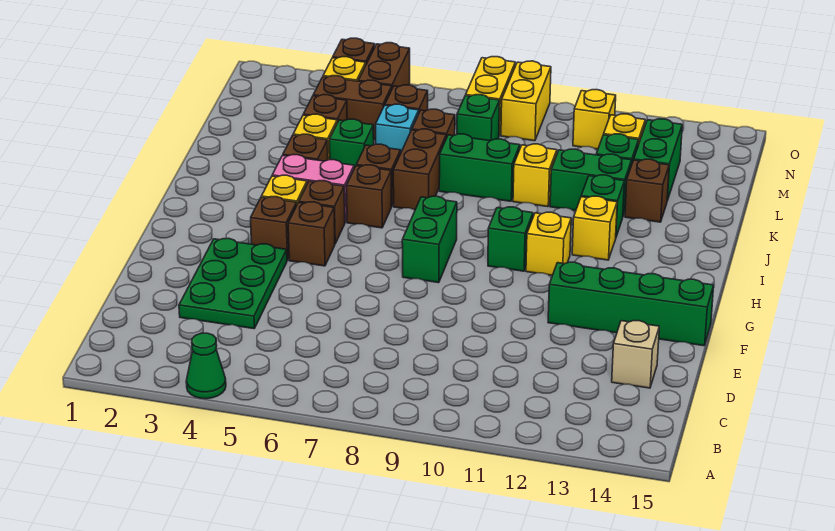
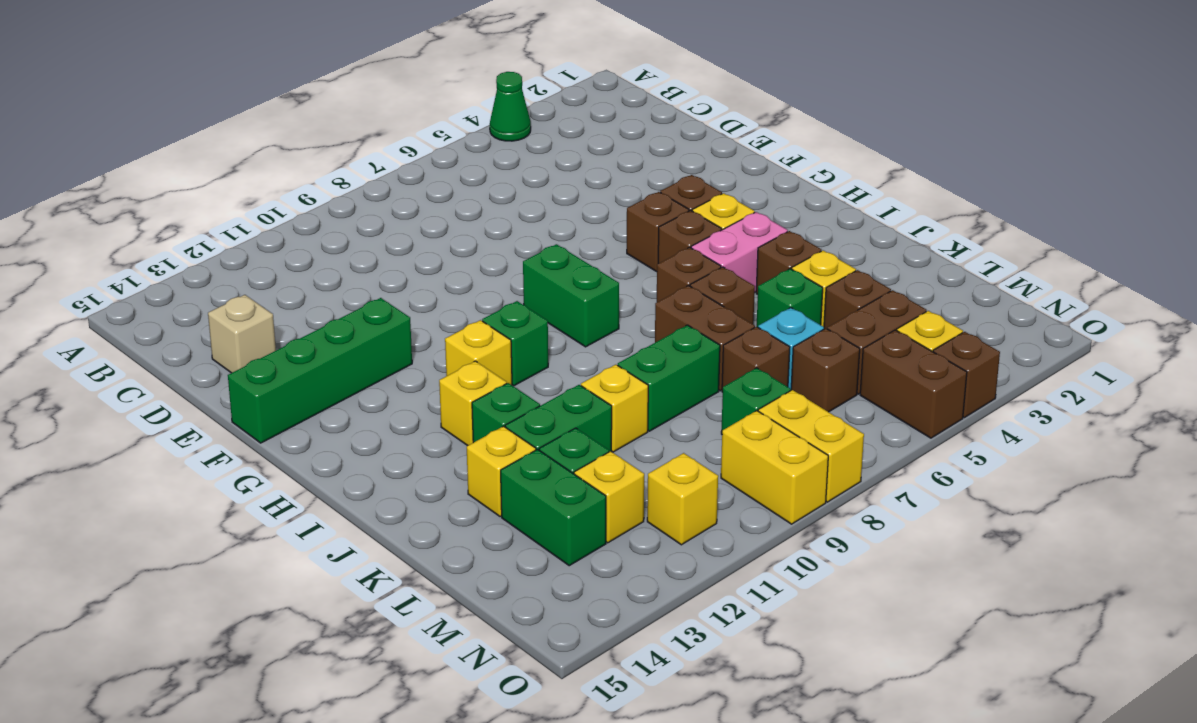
green plate D3:F4 level 1 -> none
brown brick K13 level 1 -> yellow brick K13 level 1

